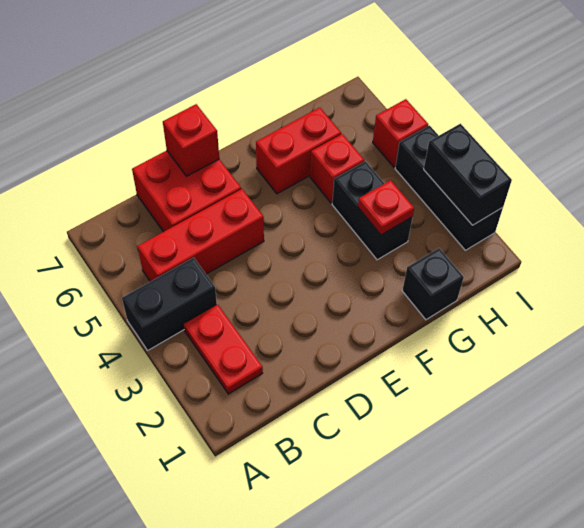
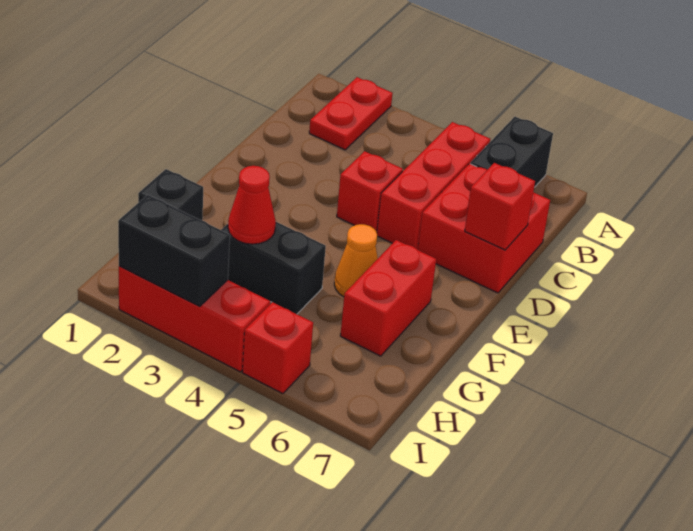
black brick A4:B4 level 1 -> black brick A6:B6 level 1
red plate B2:B3 level 1 -> red plate A2:B2 level 1
none -> orange cone F5 level 1
red plate G3 level 2 -> red cone G3 level 2
red brick G5 level 1 -> red brick D4 level 1
black brick I2:I4 level 1 -> red brick I2:I4 level 1

